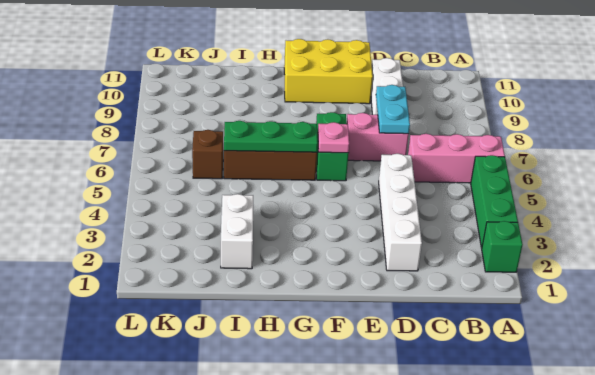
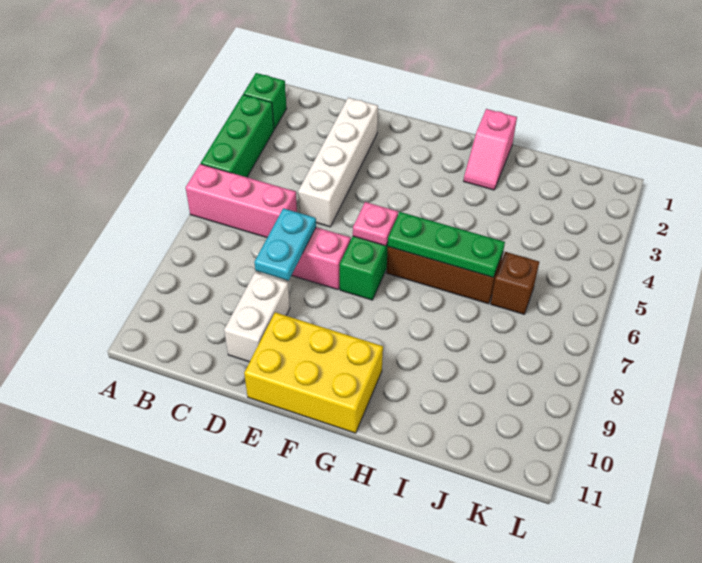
none -> pink slope H1:H2 level 1 top 1
white brick I2:I3 level 1 -> none

